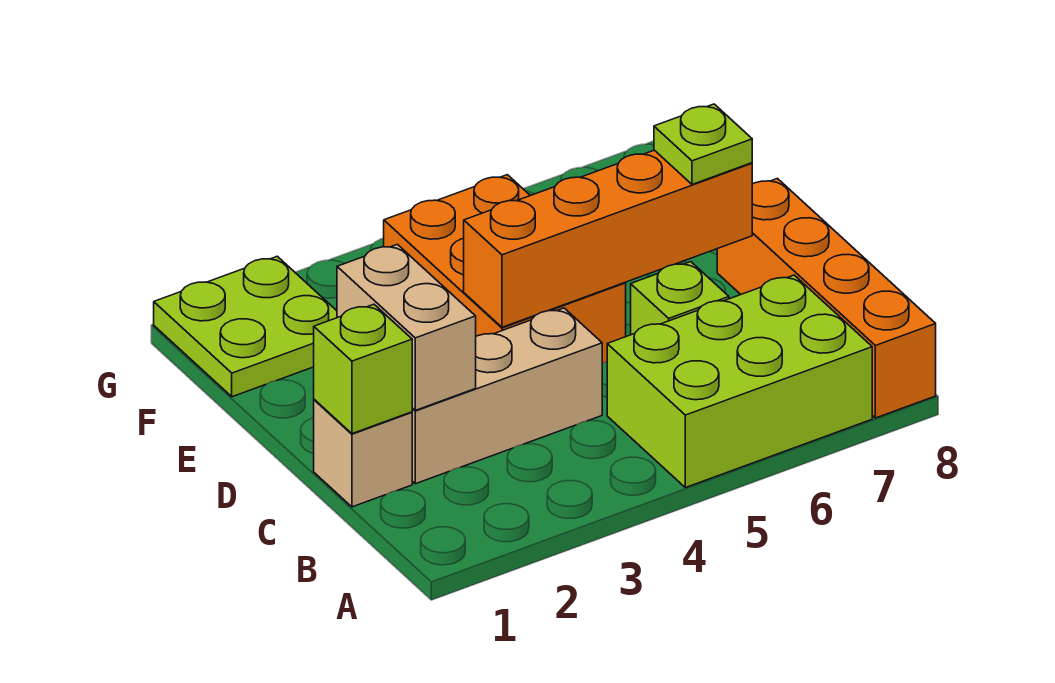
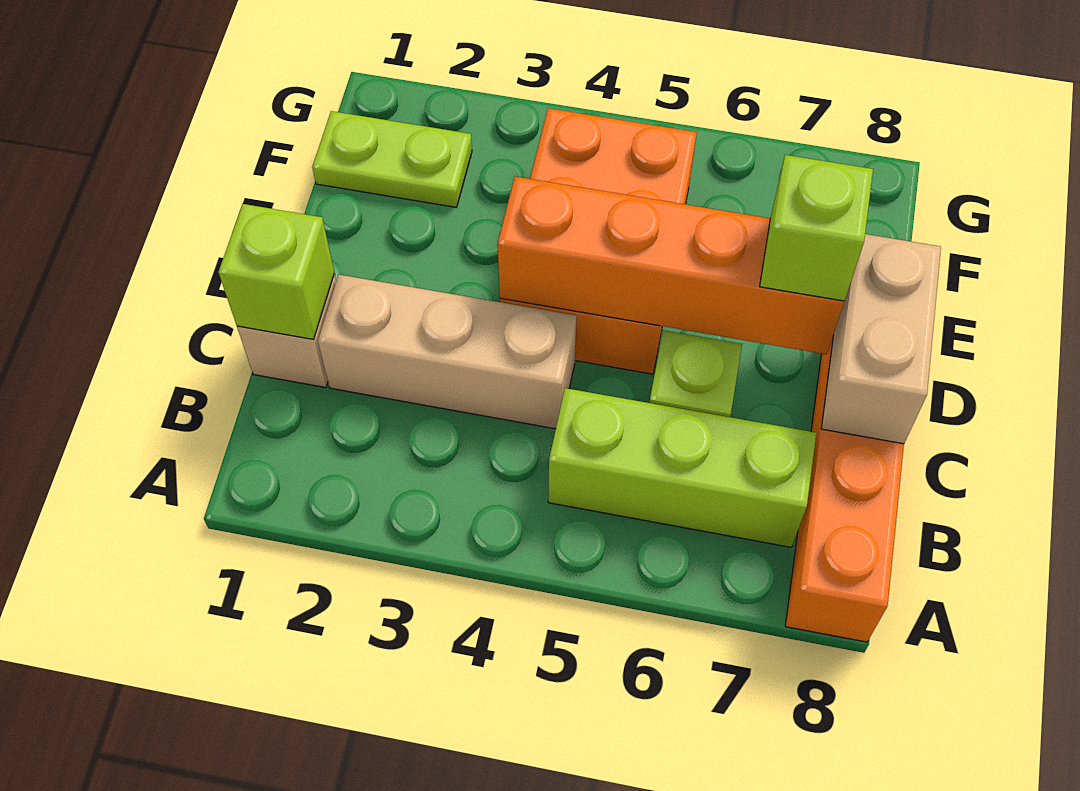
lime brick A5:B7 level 1 -> lime brick B5:B7 level 1
tan brick C2:D2 level 2 -> tan brick C8:D8 level 2
lime plate D7 level 3 -> lime brick D7 level 3
lime plate F1:G2 level 1 -> lime plate F1:F2 level 1

